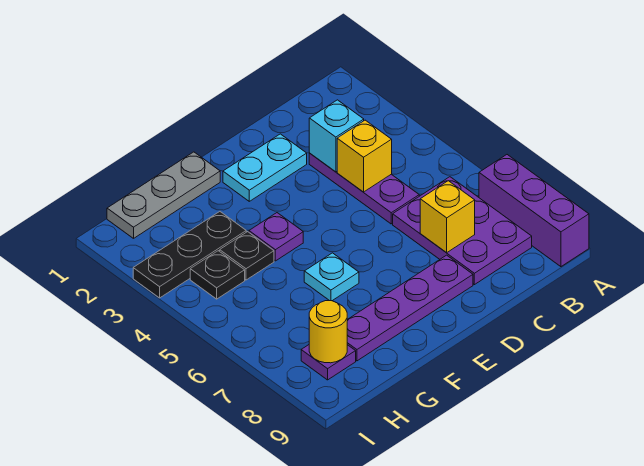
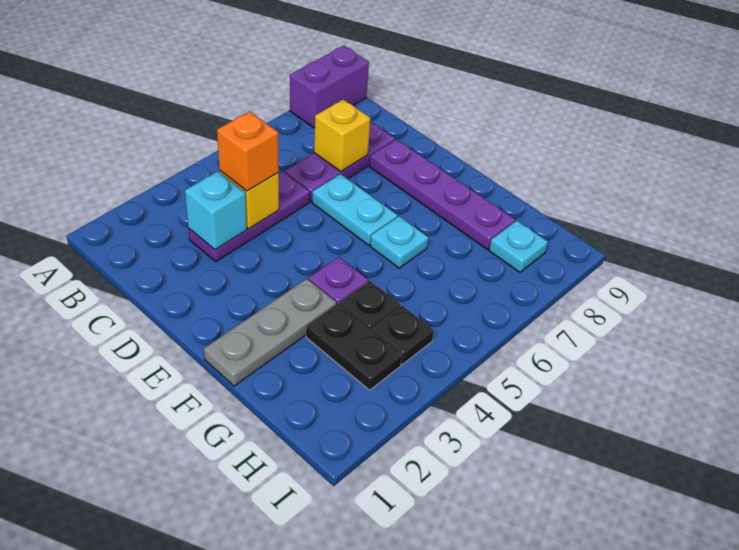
purple brick A7:A9 level 1 -> purple brick A8:A9 level 1
purple plate B6:C8 level 1 -> purple plate C6:C8 level 1
none -> orange brick C4 level 3
cyan plate D2:E2 level 1 -> cyan plate D6:E6 level 1
grey plate F1:H1 level 1 -> grey plate F1:F3 level 1
black plate G3:I3 level 1 -> black plate G3:H3 level 1
purple plate H8 level 1 -> cyan plate H8 level 1
yellow round brick H8 level 2 -> none

